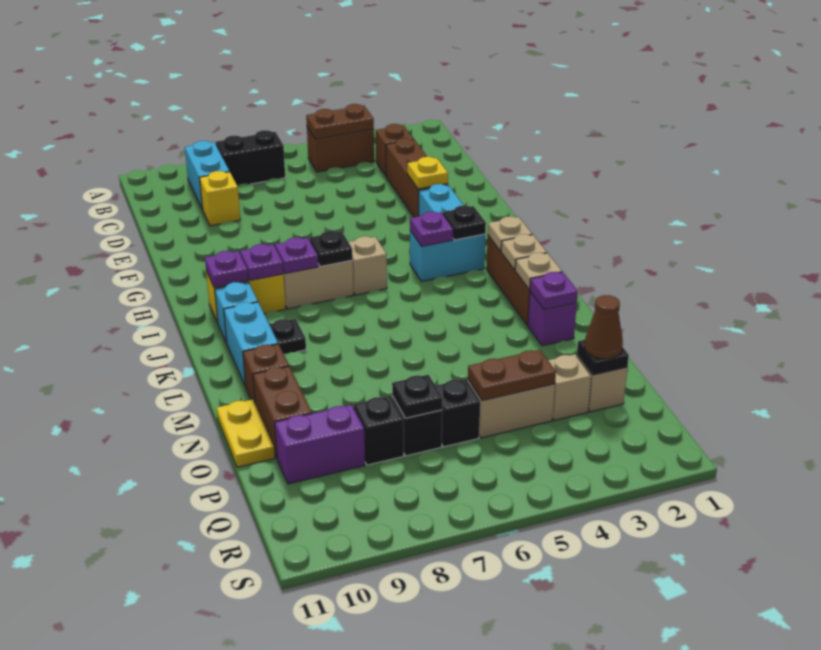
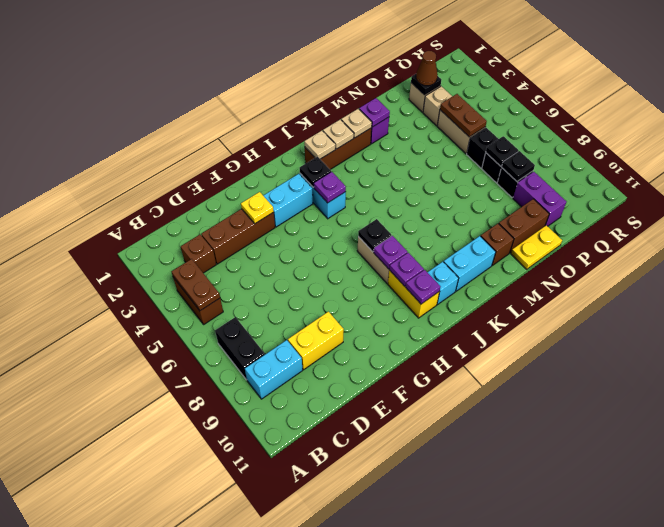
yellow brick D9 level 1 -> yellow brick D9:E9 level 1
tan brick I6 level 1 -> none
black plate K9 level 1 -> black plate P8 level 2

